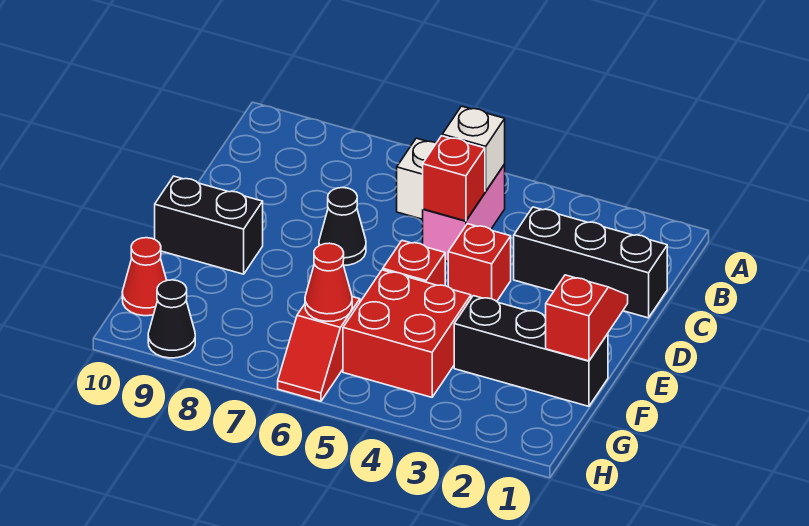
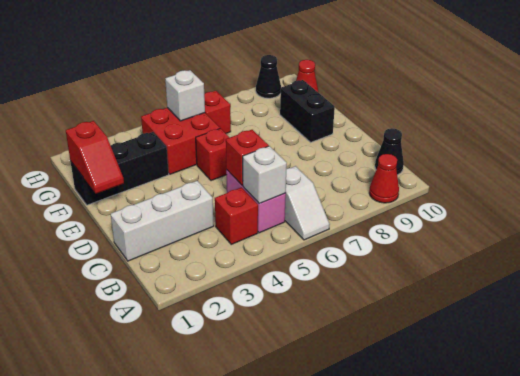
black brick C1:C3 level 1 -> white brick C1:C3 level 1
red brick D4 level 1 -> red brick B4 level 1
black cone D7 level 1 -> black cone B10 level 1
black brick E9:E10 level 1 -> black brick E9:F9 level 1
none -> white brick G5 level 2
red cone G6 level 2 -> red cone A9 level 1

